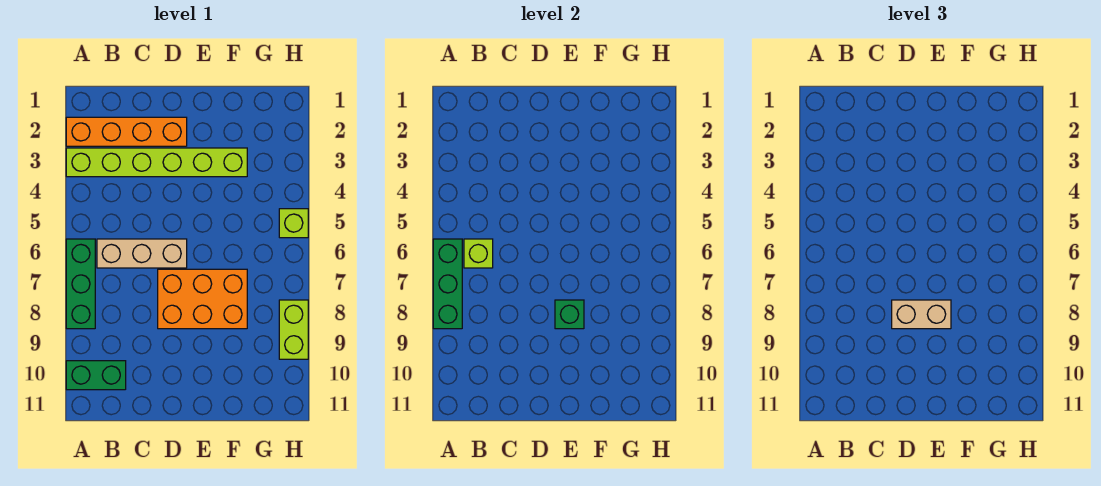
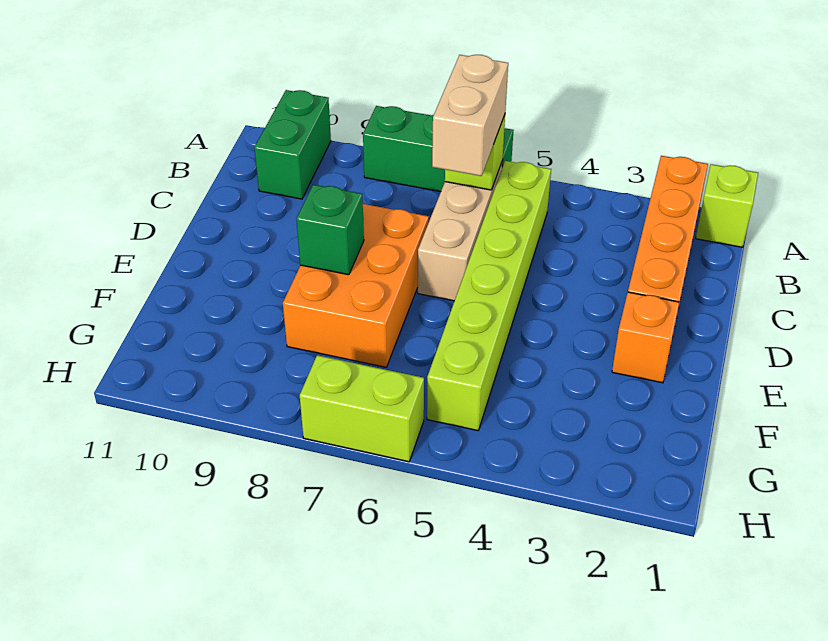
lime brick A3:F3 level 1 -> lime brick B5:G5 level 1
green brick A6:A8 level 2 -> none
tan brick D8:E8 level 3 -> tan brick B6:C6 level 3
none -> orange brick E2 level 1
lime brick H5 level 1 -> lime brick A1 level 1
lime brick H8:H9 level 1 -> lime brick H6:H7 level 1

